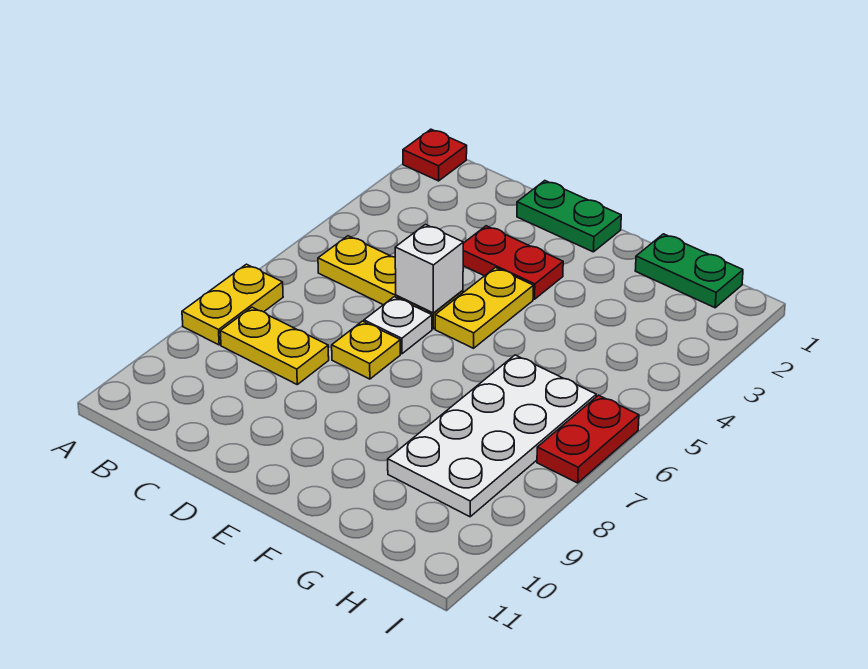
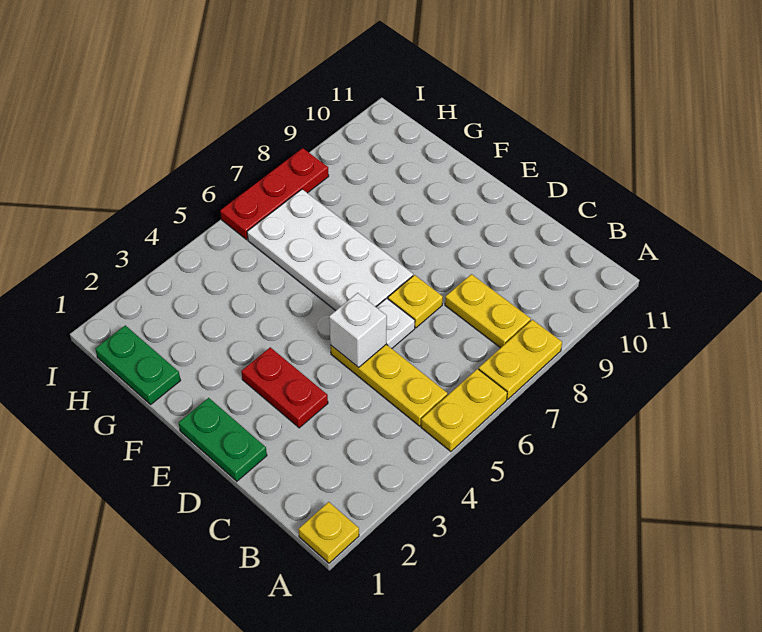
red plate A1 level 1 -> yellow plate A1 level 1
yellow plate E4:E5 level 1 -> yellow plate A5:A6 level 1
white plate G6:H9 level 1 -> white plate E6:H7 level 1
red plate I6:I7 level 1 -> red plate I6:I8 level 1

